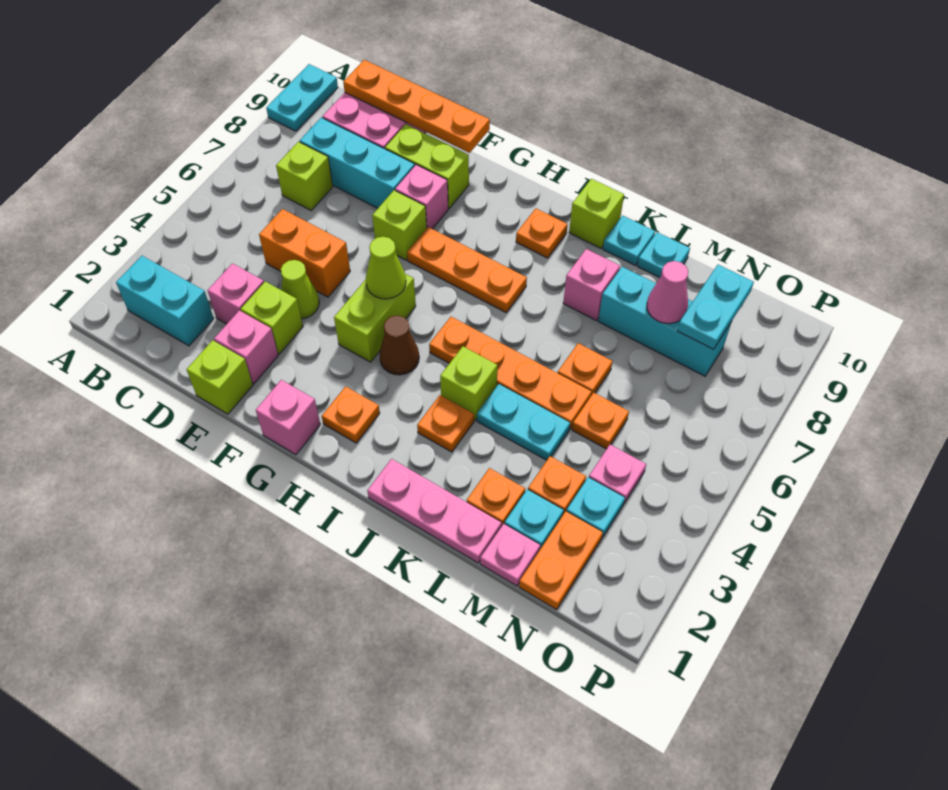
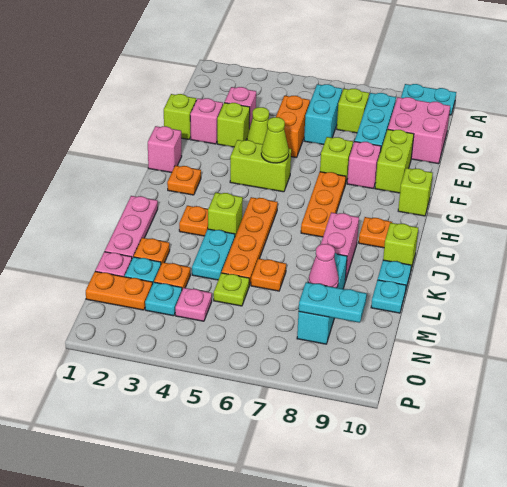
cyan brick B2:C2 level 1 -> cyan brick C6:D6 level 1
orange plate C10:F10 level 2 -> none
none -> lime brick G10 level 1
brown cone H4 level 1 -> none
pink brick K8 level 1 -> pink brick J8:K8 level 1
orange plate M5 level 1 -> lime plate M5 level 1

